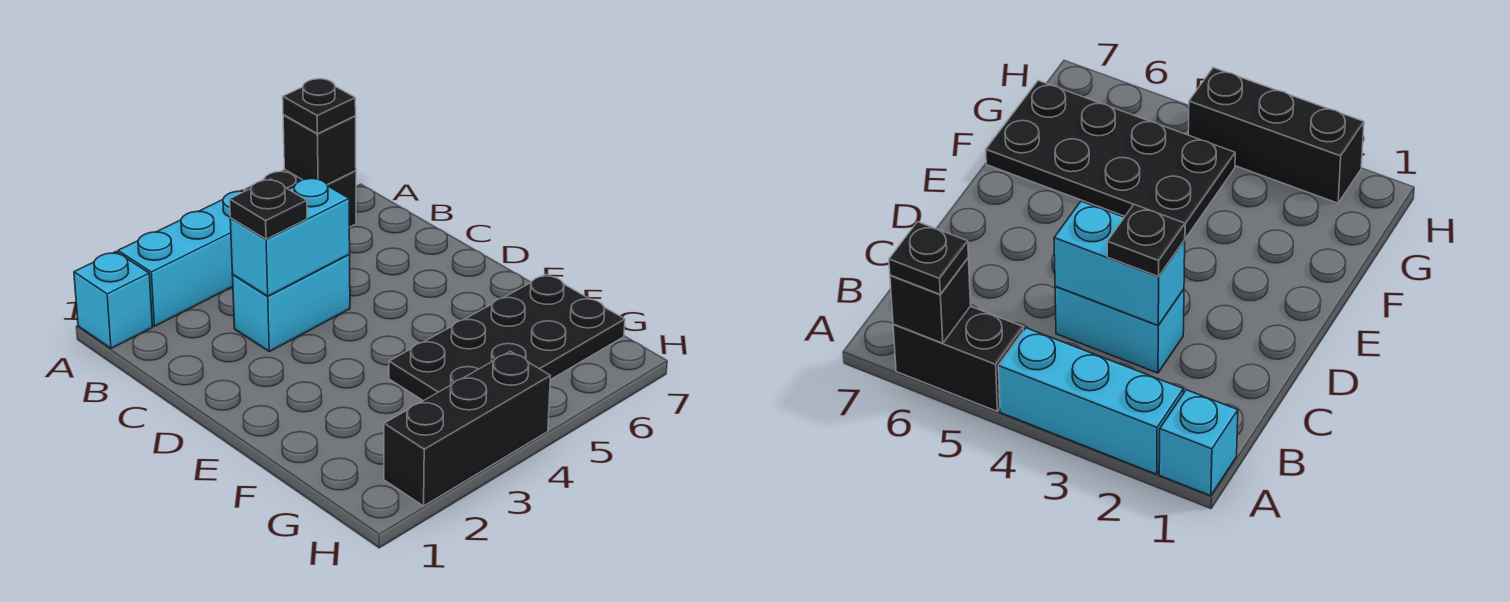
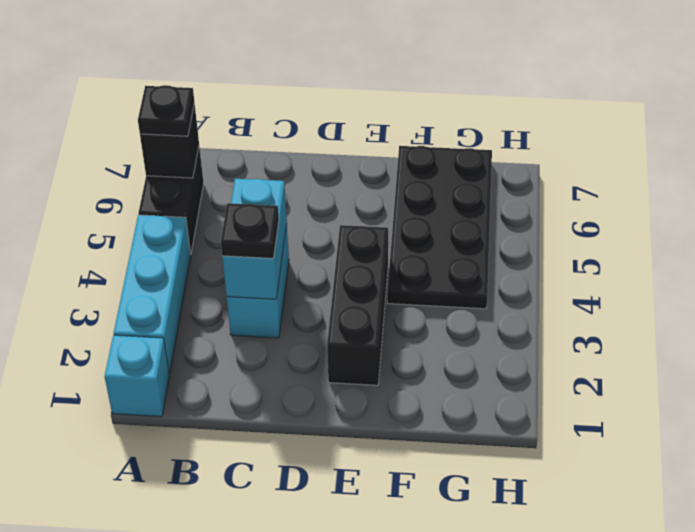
black brick H2:H4 level 1 -> black brick E2:E4 level 1

